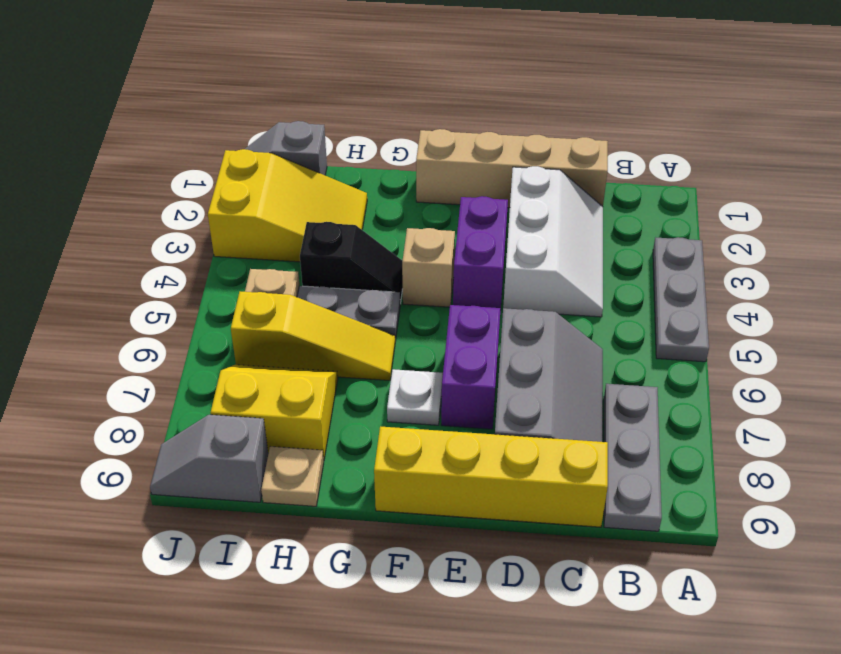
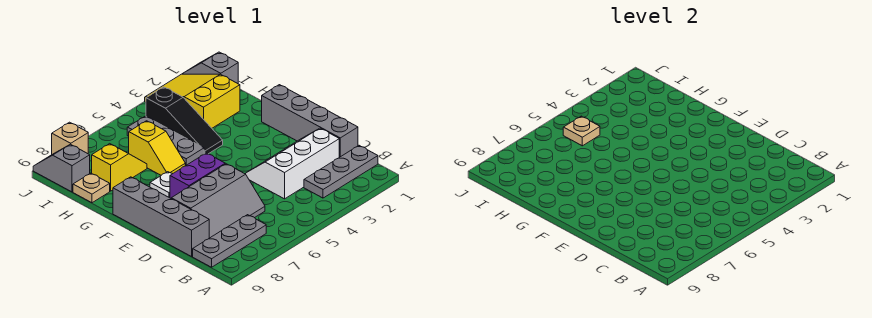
grey plate A3:A5 level 1 -> grey plate B1:B3 level 1
tan brick C1:F1 level 1 -> grey brick C1:F1 level 1
white slope C2:D4 level 1 top D -> white slope C2:D4 level 1 top C
yellow brick C9:F9 level 1 -> grey brick C9:F9 level 1
purple brick E3:E4 level 1 -> none
tan brick F4 level 1 -> tan brick J8 level 1
black slope G4:H4 level 1 top H -> black slope G4:I4 level 1 top I
yellow slope G6:I6 level 1 top I -> yellow slope G6:H6 level 1 top H
yellow slope H2:J3 level 1 top J -> yellow slope H2:J3 level 1 top H
yellow slope H7:I8 level 1 top 8 -> yellow slope H7:H8 level 1 top 8

